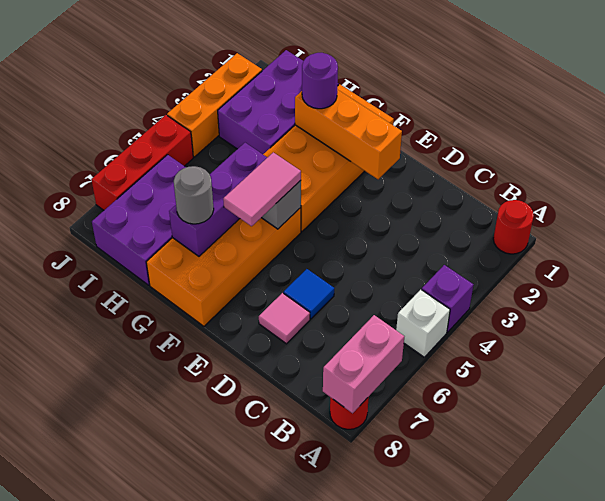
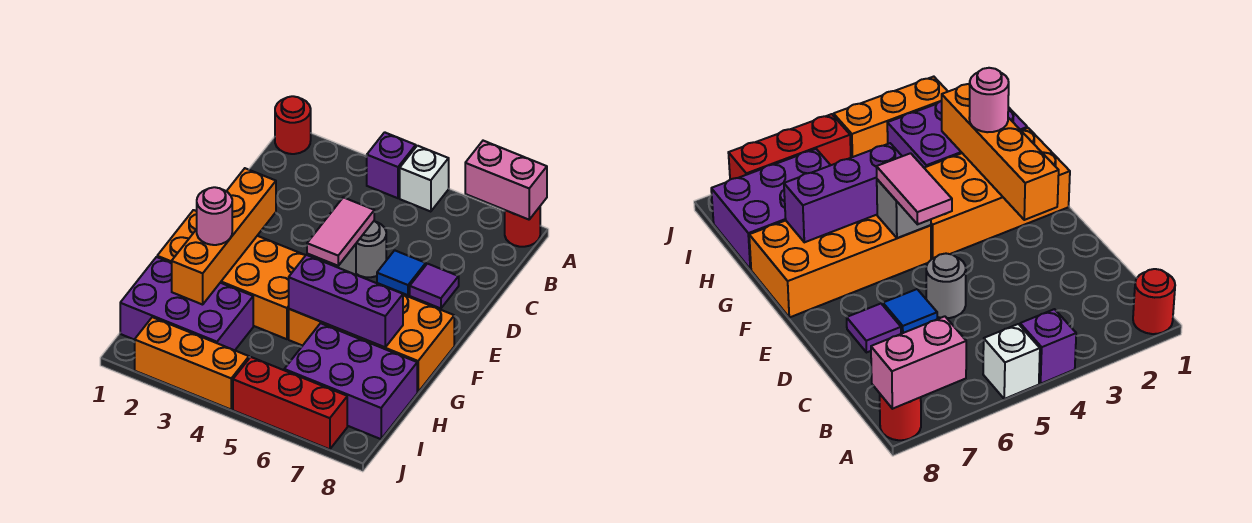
pink tile D7 level 1 -> purple tile D7 level 1
orange brick E2:G2 level 2 -> orange brick E2:H2 level 2
pink tile F5:F6 level 3 -> pink tile E5:F5 level 3
purple round brick G2 level 3 -> pink round brick G2 level 3
grey round brick G7 level 3 -> grey round brick D5 level 1

